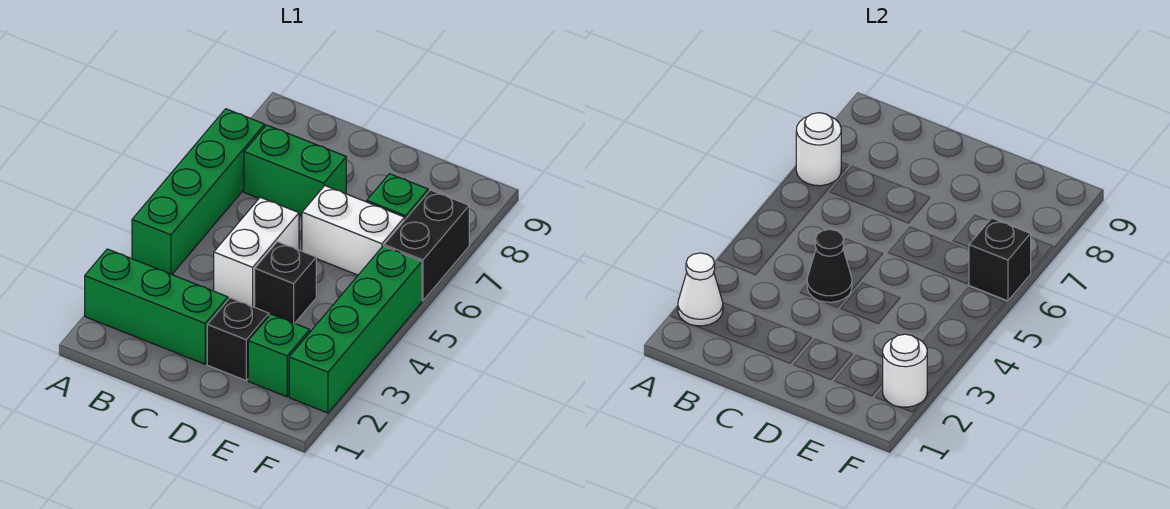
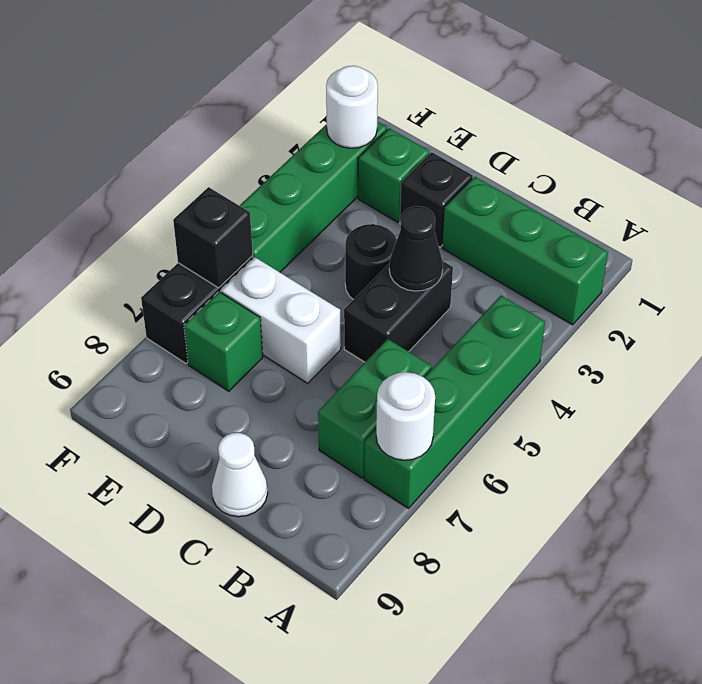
white cone A2 level 2 -> white cone C9 level 1
green brick B7:C7 level 1 -> green brick B6:B7 level 1
white brick C4:C5 level 1 -> black brick C4:C5 level 1
black brick D4 level 1 -> black round brick D4 level 1

